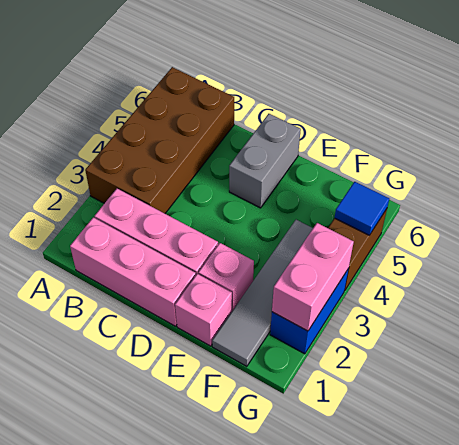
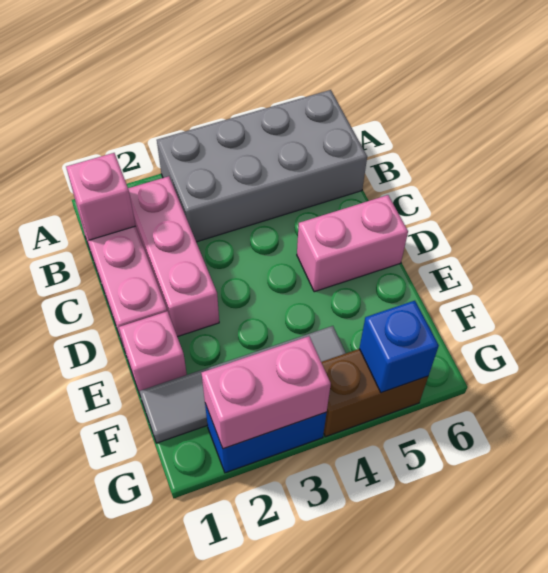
brown brick A3:B6 level 1 -> grey brick A3:B6 level 1
grey brick D5:D6 level 1 -> pink brick D5:D6 level 1
pink brick E2 level 1 -> pink brick B1 level 2
blue tile G5 level 2 -> blue brick G5 level 2

